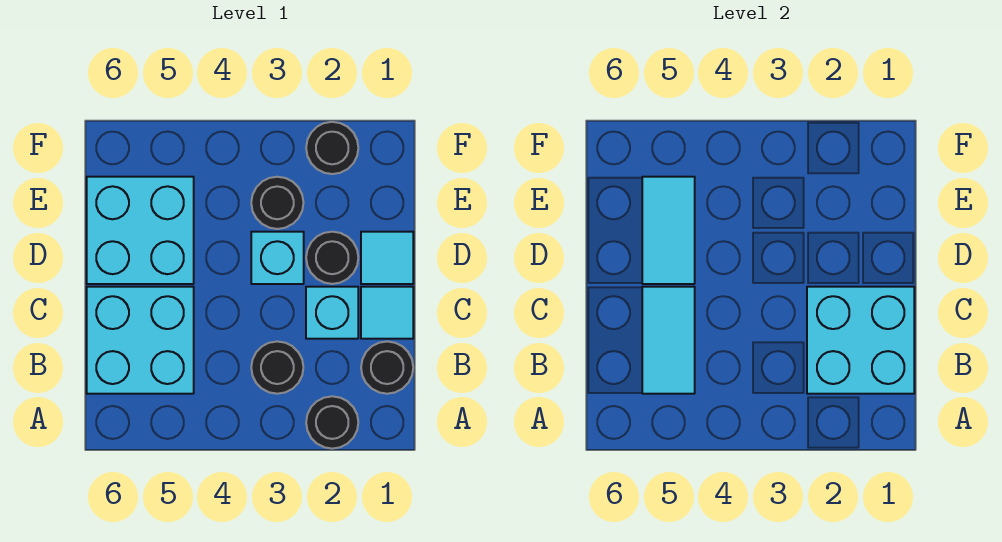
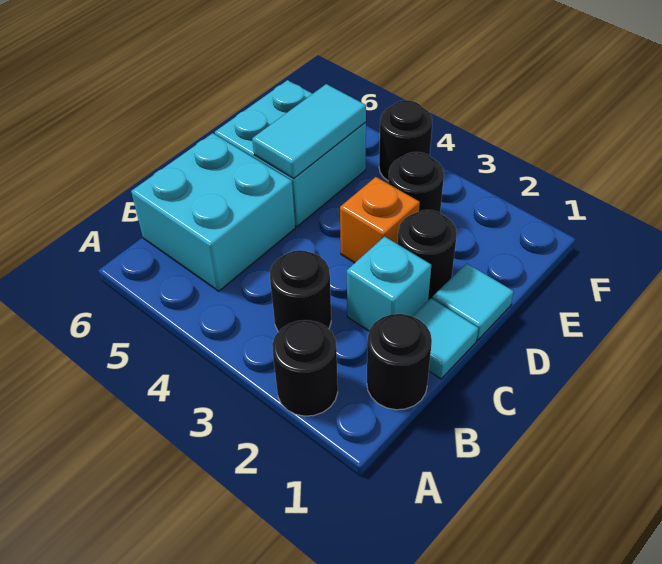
cyan brick B1:C2 level 2 -> none
cyan tile B5:C5 level 2 -> none
cyan brick D3 level 1 -> orange brick D3 level 1
black round brick F2 level 1 -> black round brick F4 level 1

